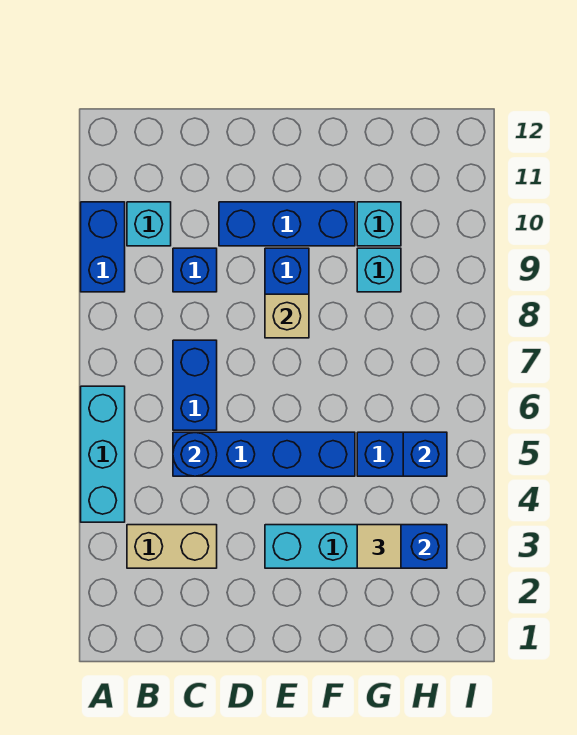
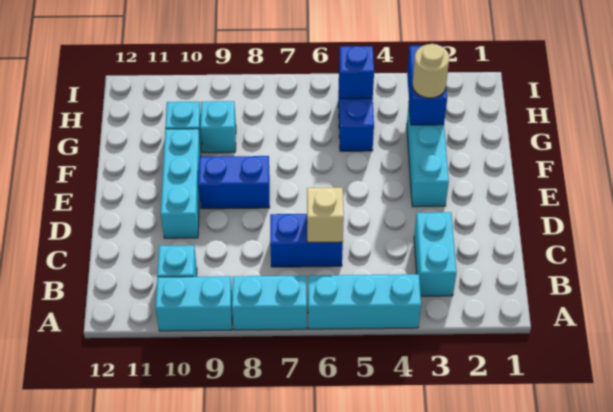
none -> cyan brick A7:A8 level 1
blue brick A9:A10 level 1 -> cyan brick A9:A10 level 1
tan brick B3:C3 level 1 -> cyan brick B3:C3 level 1
blue brick C5:F5 level 1 -> none
blue round brick C5 level 2 -> none
blue brick C9 level 1 -> none
blue brick D10:F10 level 1 -> cyan brick D10:F10 level 1
tan brick E8 level 2 -> tan brick C6 level 2
tan tile G3 level 3 -> tan round brick G3 level 3

